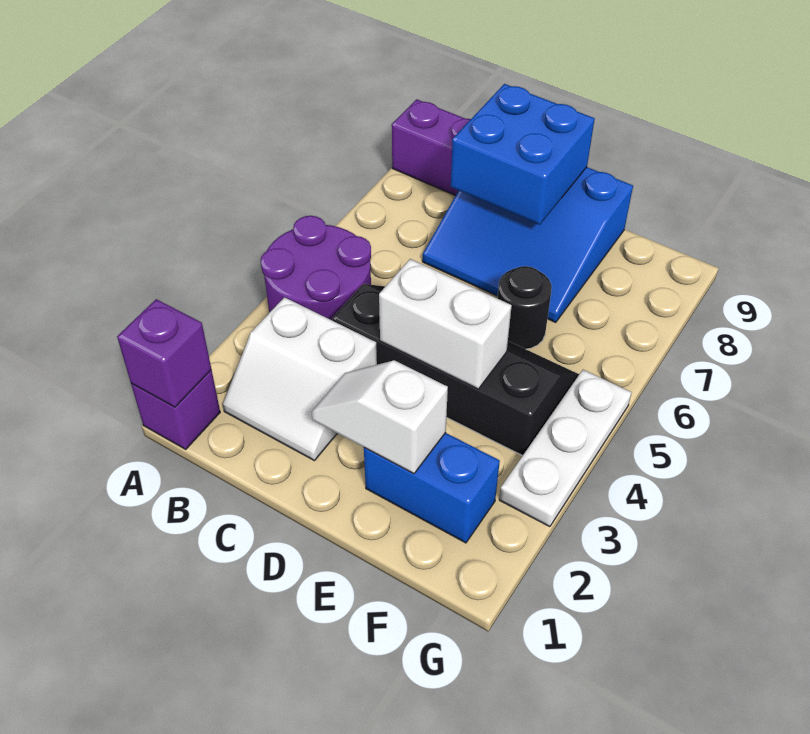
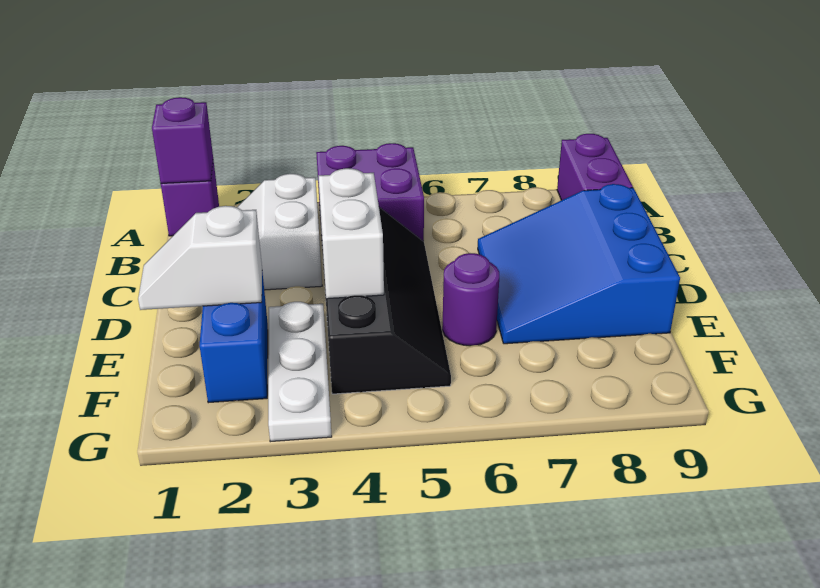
purple round brick A4:B5 level 1 -> purple brick A4:B5 level 1
blue brick C8:D9 level 2 -> none
white slope D2:E2 level 2 top E -> white slope E1:E2 level 2 top 2
black round brick E6 level 1 -> purple round brick E6 level 1
white plate G3:G5 level 1 -> white plate E3:G3 level 1

